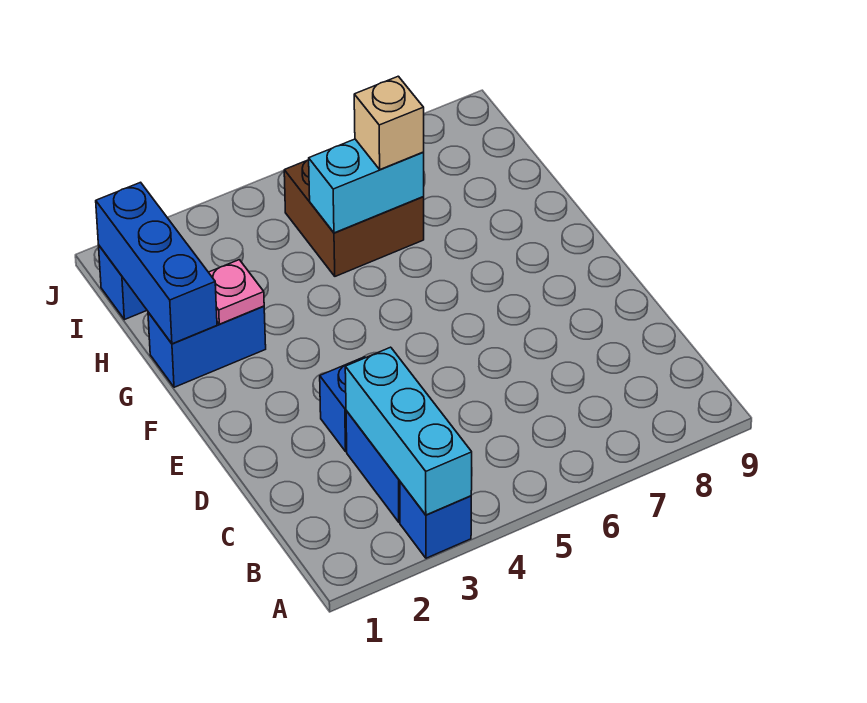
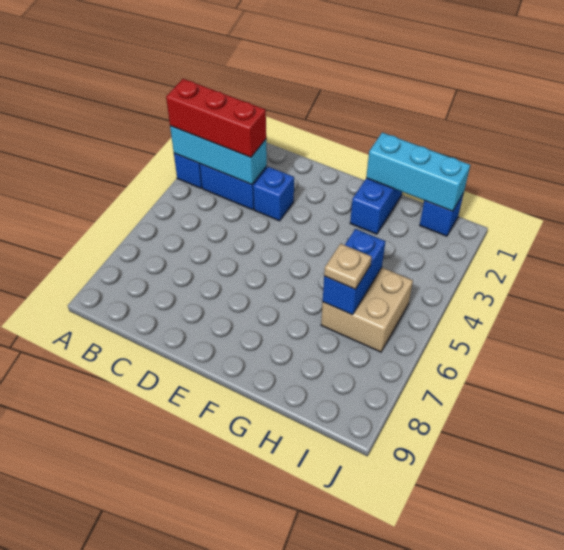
none -> red brick A3:C3 level 3
blue brick G1:I1 level 2 -> cyan brick G1:I1 level 2
pink plate G2 level 2 -> none
brown brick H5:I6 level 1 -> tan brick H5:I6 level 1
cyan brick H5:H6 level 2 -> blue brick H5:H6 level 2
tan brick H6 level 3 -> tan plate H6 level 3

